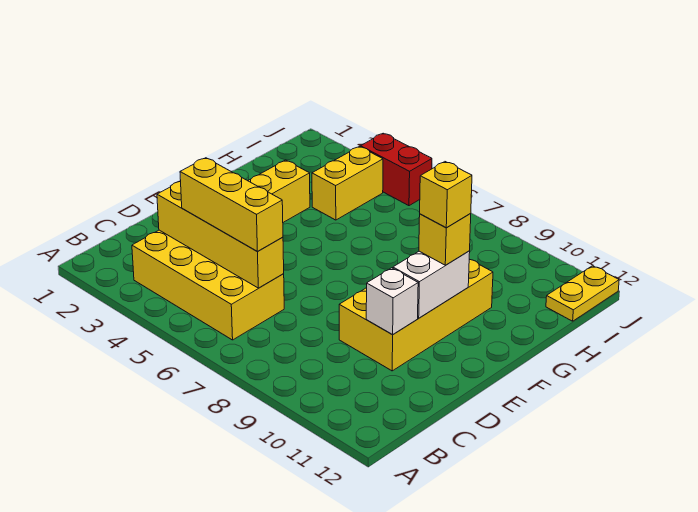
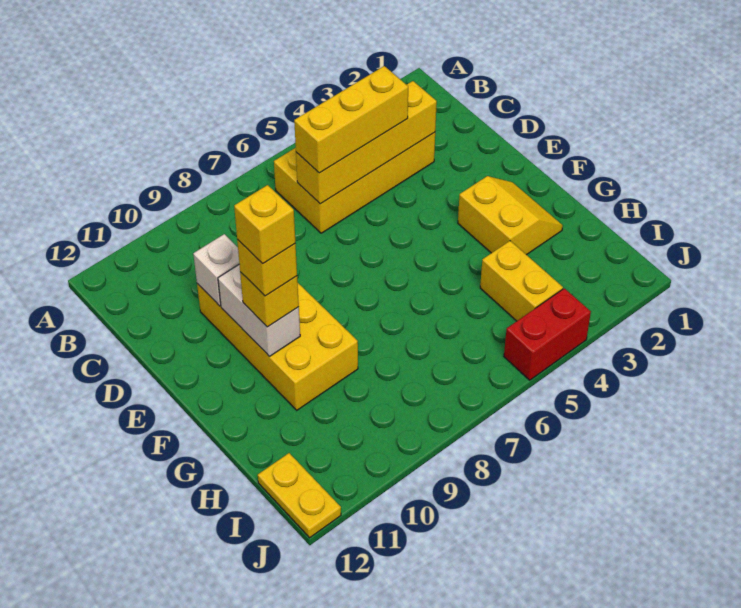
none -> yellow brick F10 level 5

